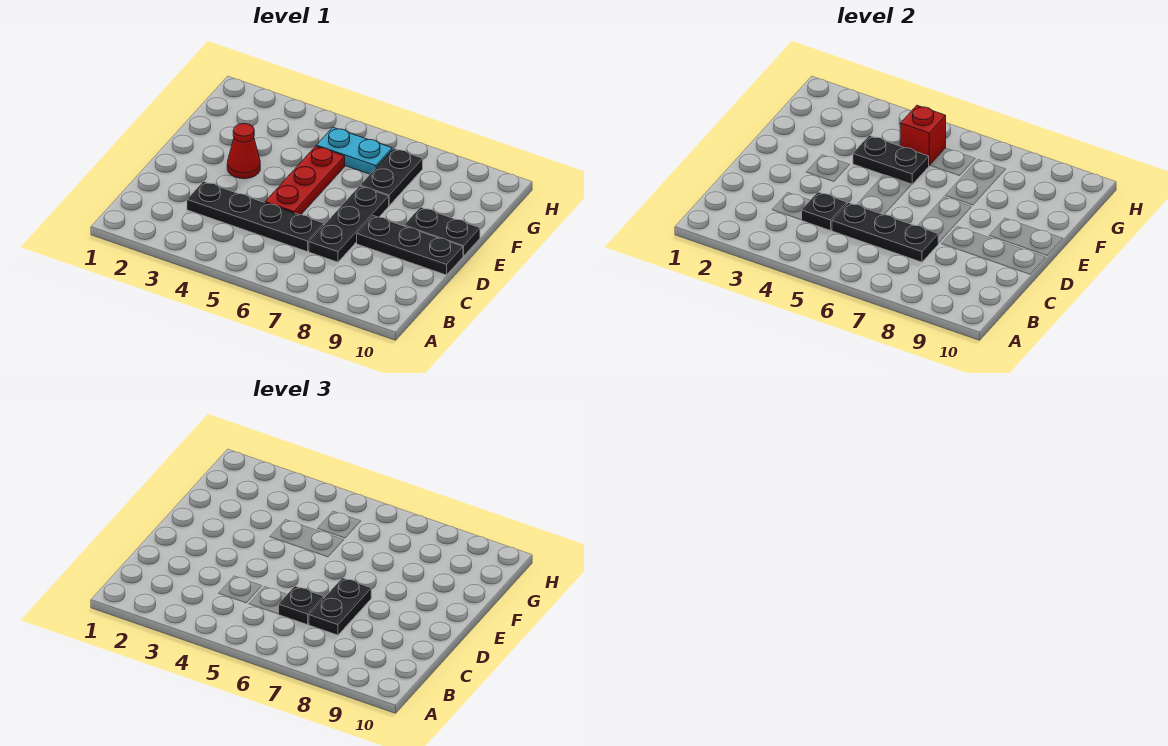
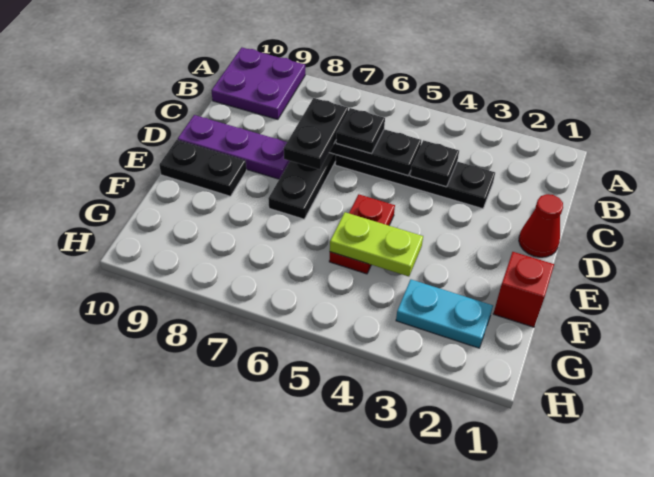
none -> purple plate A9:B10 level 1
red plate D5:F5 level 1 -> red plate E5:F5 level 1
black plate D8:D10 level 1 -> purple plate D8:D10 level 1
red cone E3 level 1 -> red cone D1 level 1
black plate F4:F5 level 2 -> lime plate F4:F5 level 2
black plate F7:G7 level 1 -> none
cyan plate G5:G6 level 1 -> cyan plate G2:G3 level 1
red brick G5 level 2 -> red brick F1 level 1

